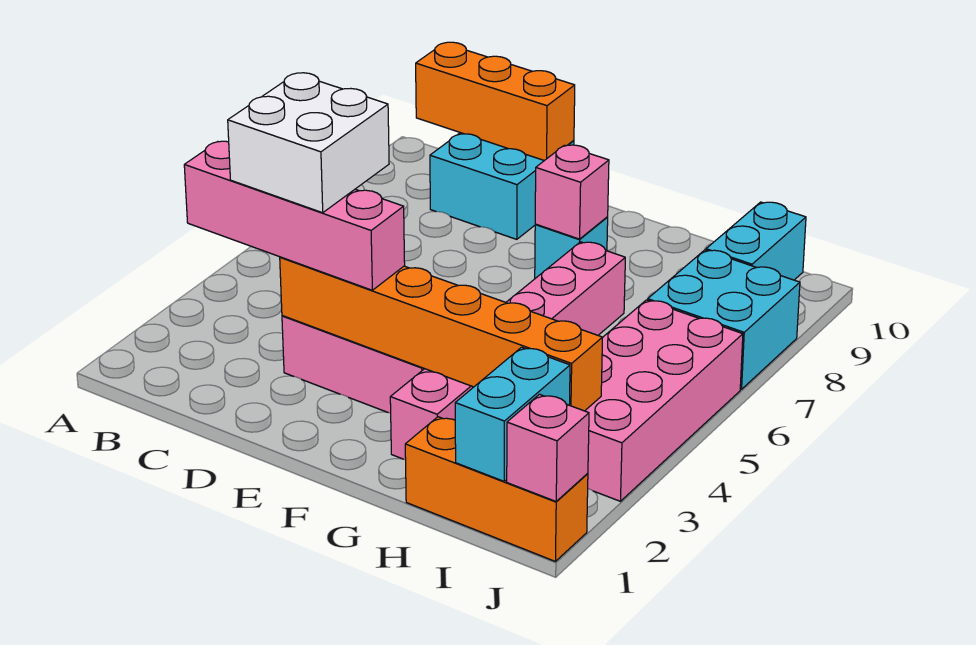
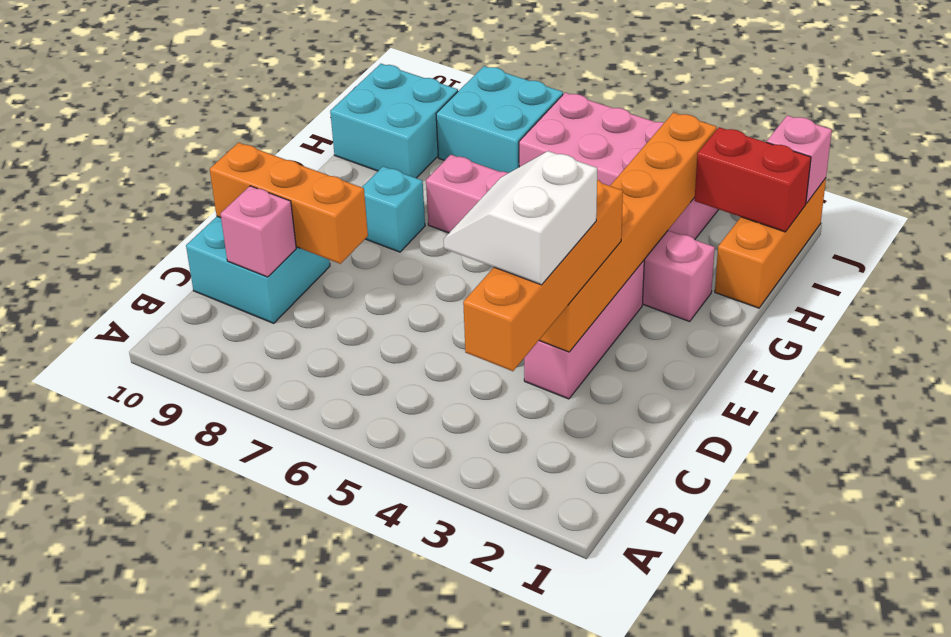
pink brick B3:E3 level 3 -> orange brick B3:E3 level 3
orange brick B10:D10 level 2 -> orange brick D8:D10 level 2
white brick C3:D4 level 4 -> white slope C3:D4 level 4 top 3
pink brick F8 level 2 -> pink brick C9 level 2
cyan brick I1:I2 level 2 -> red brick I1:I2 level 2
cyan brick I9:I10 level 1 -> cyan brick H9:I10 level 1

